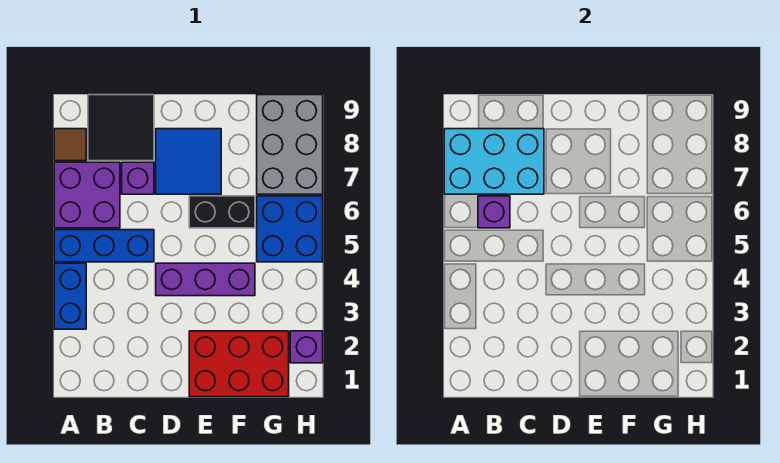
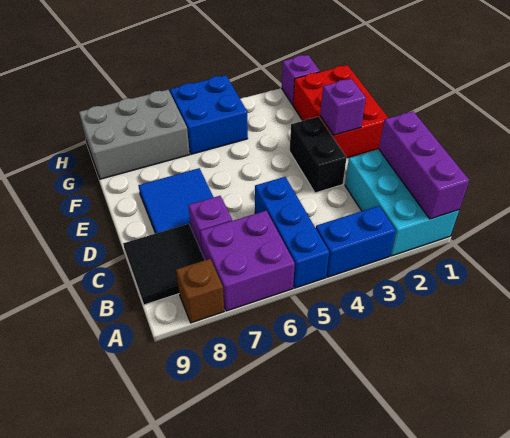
cyan brick A7:C8 level 2 -> cyan brick A1:C2 level 1
brown tile A8 level 1 -> brown brick A8 level 1
purple brick B6 level 2 -> purple brick E2 level 2
purple brick D4:F4 level 1 -> purple brick A1:C1 level 2
black brick E6:F6 level 1 -> black brick D3:E3 level 1

